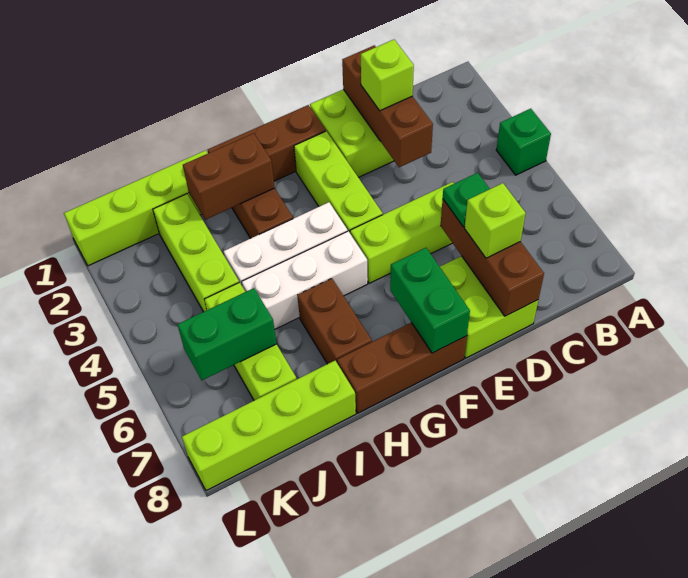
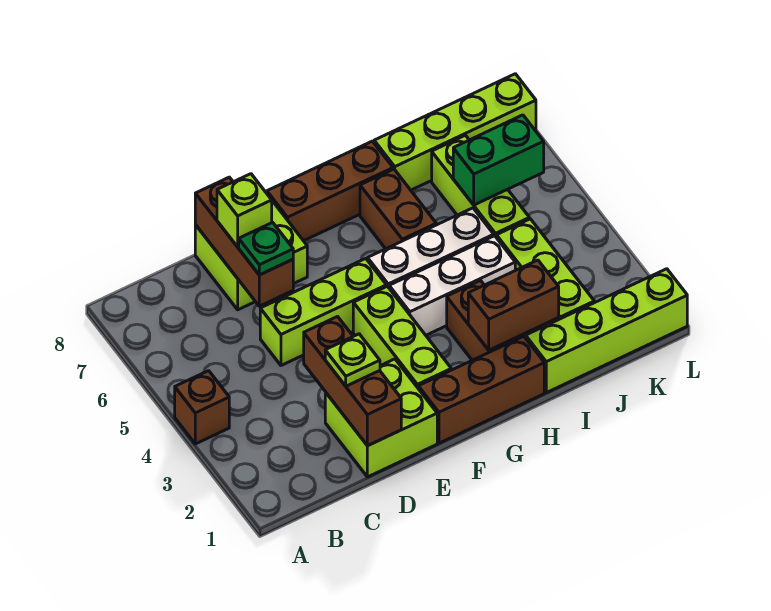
green brick A4 level 1 -> brown brick A4 level 1
lime brick D2 level 3 -> lime plate D2 level 3
green brick F7:F8 level 2 -> none

